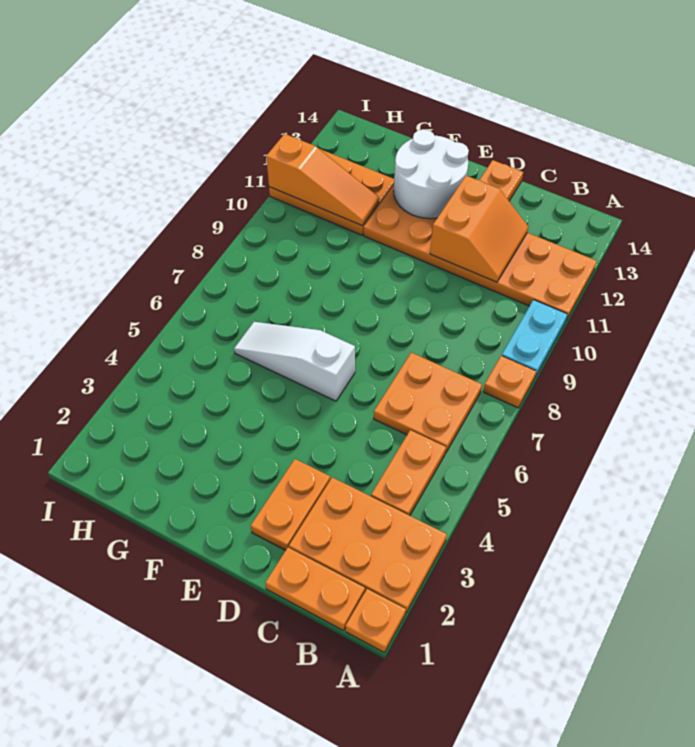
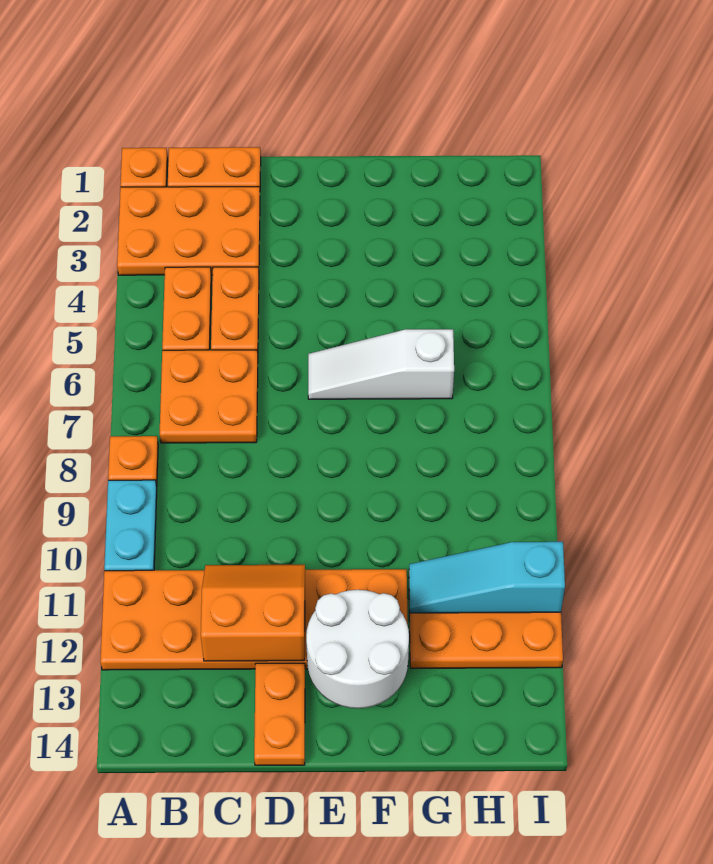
orange slope C11:D12 level 2 top D -> orange slope C11:D12 level 2 top 12
orange plate D2:D3 level 1 -> orange plate C4:C5 level 1
white slope E6:G6 level 1 top E -> white slope E6:G6 level 1 top G
orange slope G11:I11 level 2 top I -> cyan slope G11:I11 level 2 top I

